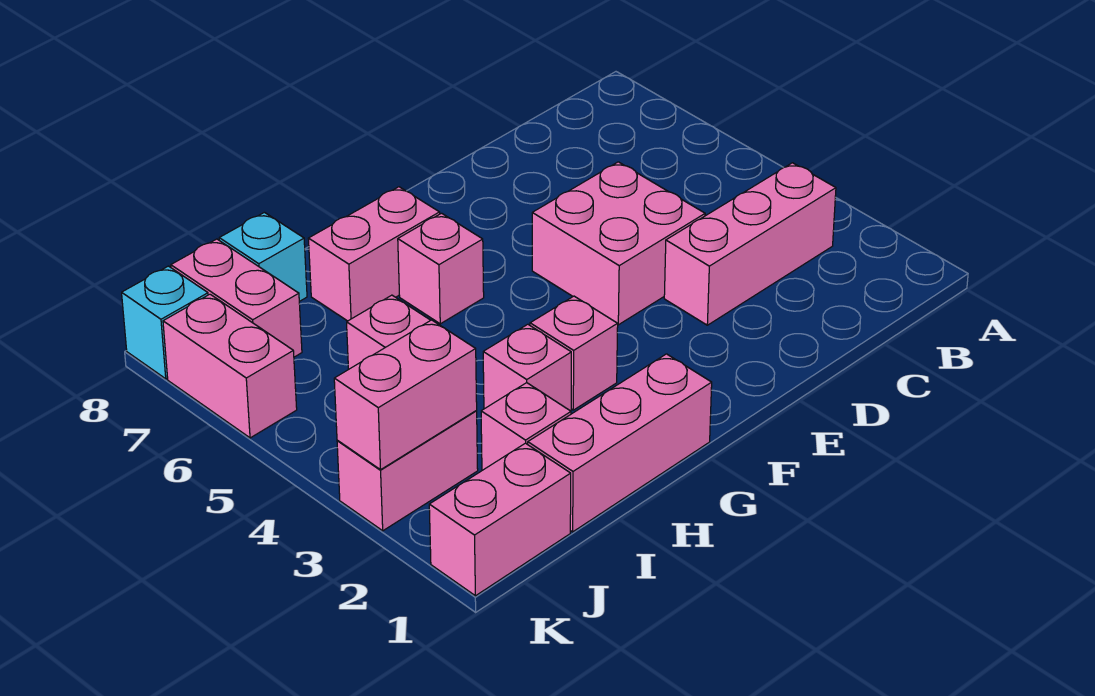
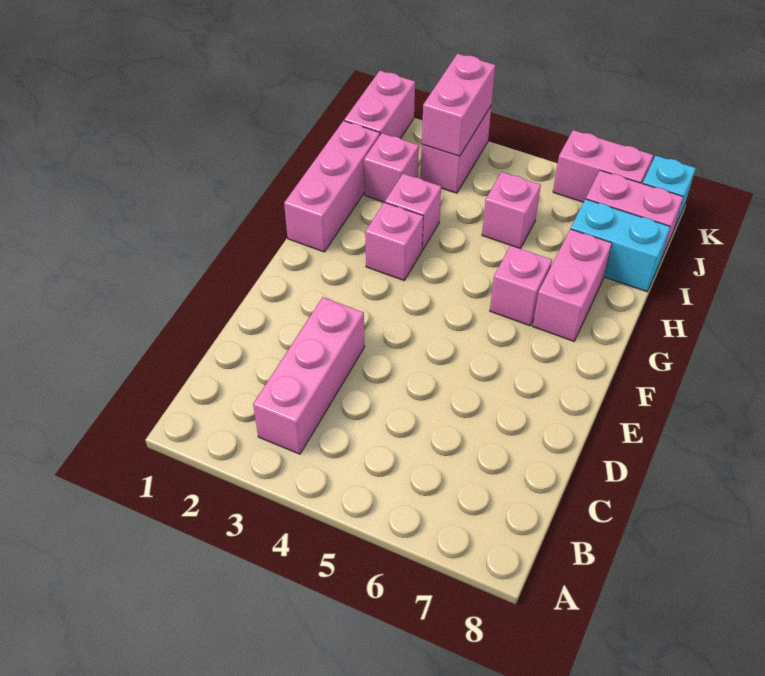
pink brick D4:E5 level 1 -> none
cyan brick I8 level 1 -> cyan brick I7:I8 level 1

